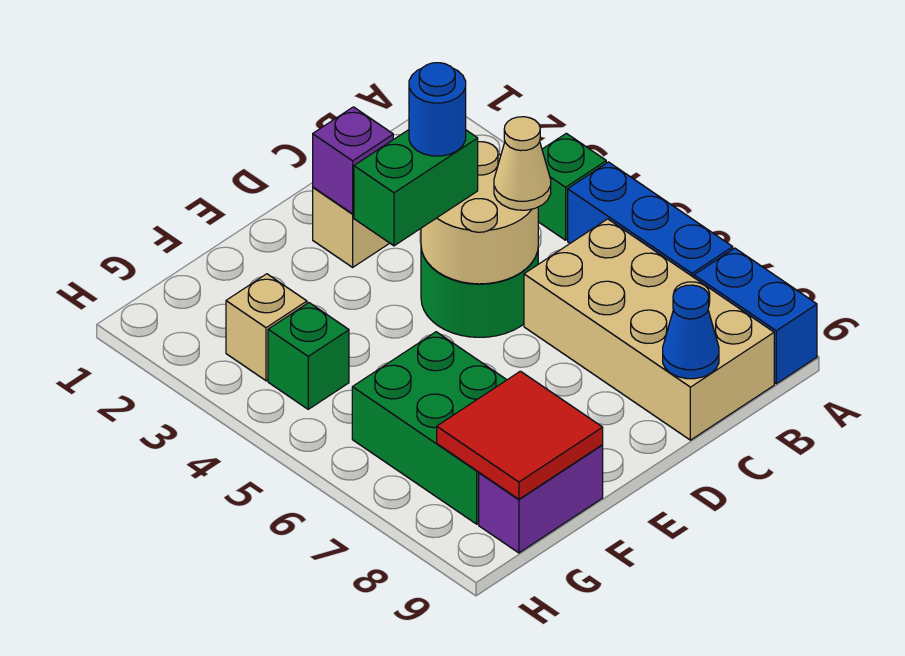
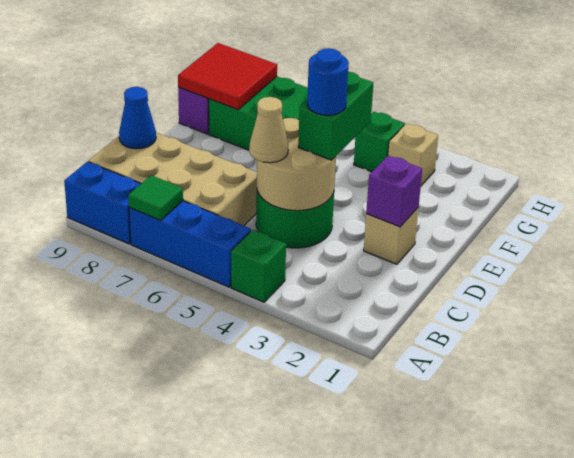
none -> green tile A7 level 2

